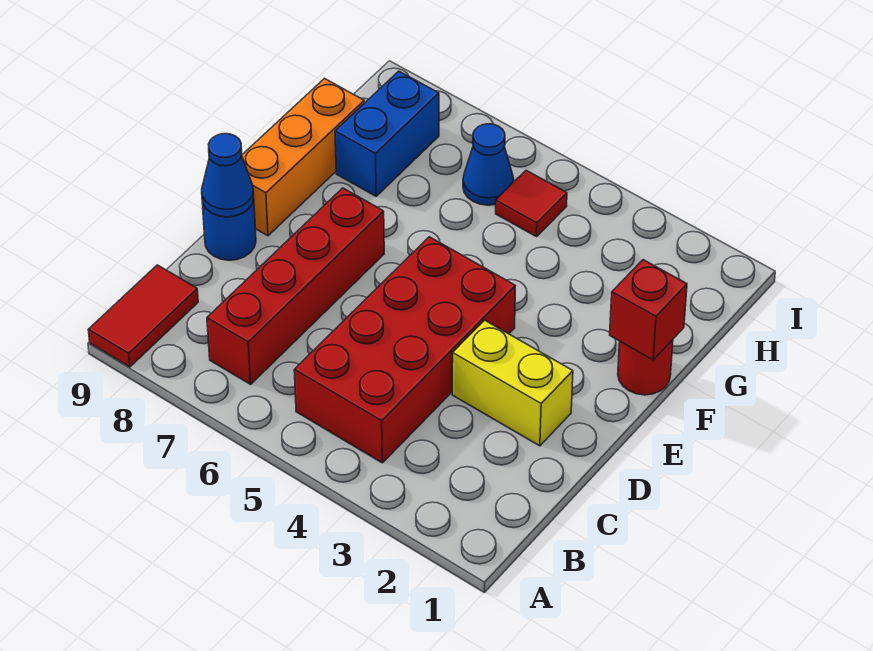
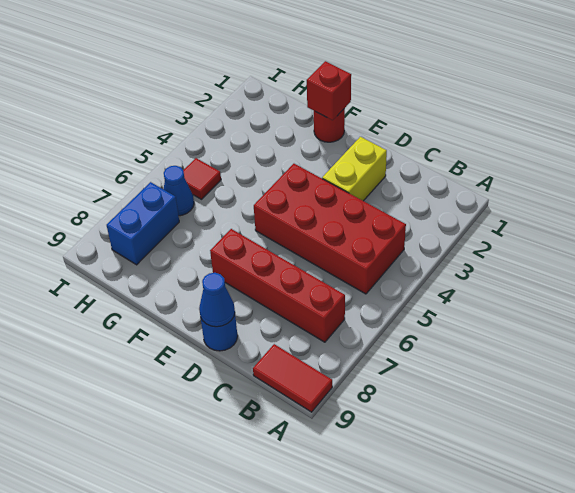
orange brick E9:G9 level 1 -> none
blue brick G8:H8 level 1 -> blue brick H7:H8 level 1

